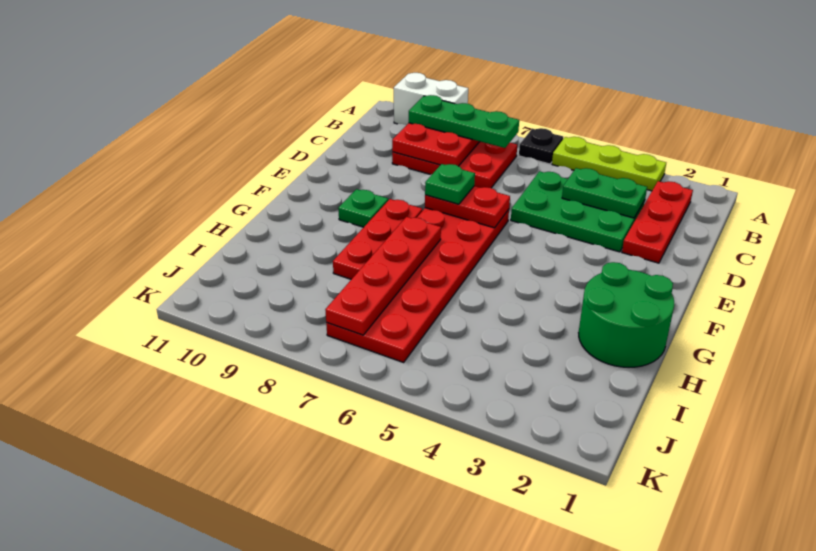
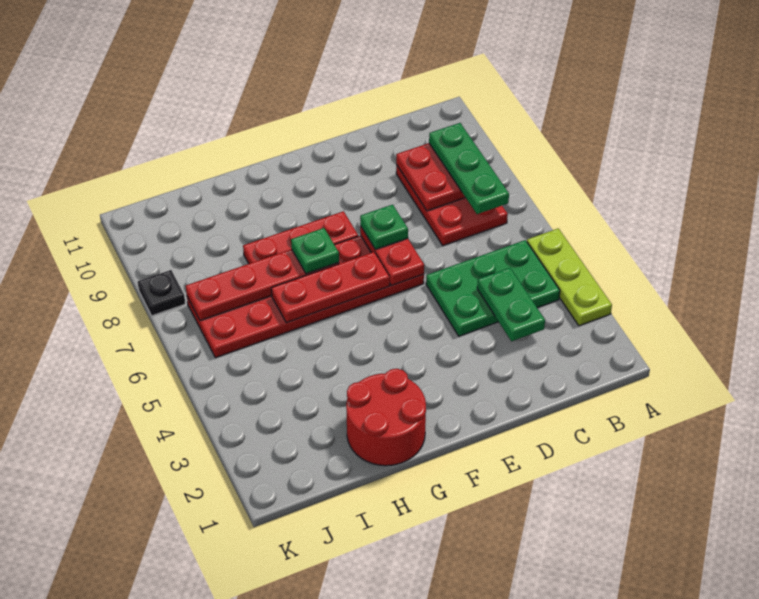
black plate A6 level 1 -> black plate K8 level 1
white brick A9:A10 level 1 -> none
red plate B2:D2 level 1 -> red plate F6:H6 level 2
green plate C3:D5 level 1 -> green plate B4:D5 level 1
green plate F9 level 1 -> green plate G7 level 3
green round brick G1:H2 level 1 -> red round brick G1:H2 level 1

